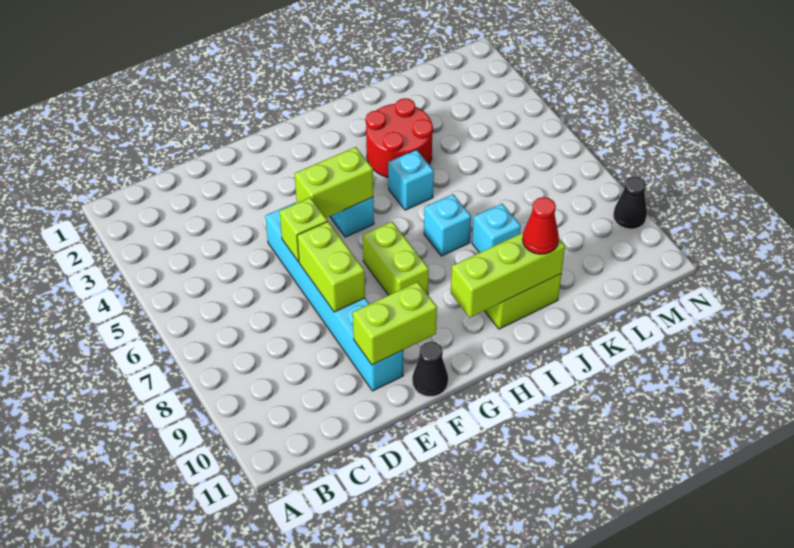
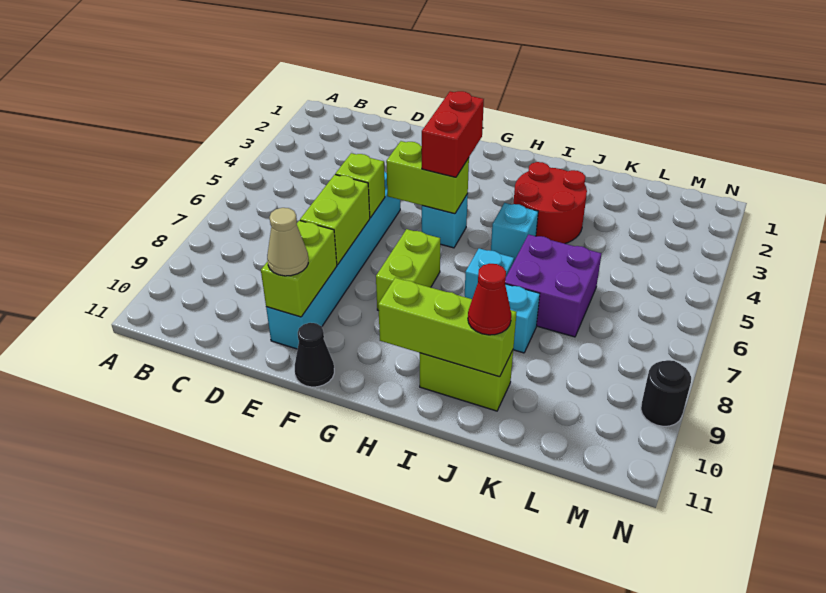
lime brick E10:F10 level 2 -> lime brick E9:E10 level 2
none -> tan cone E10 level 3
none -> red brick G4:G5 level 3
none -> purple brick J6:K7 level 1
black cone N9 level 1 -> black round brick N9 level 1

